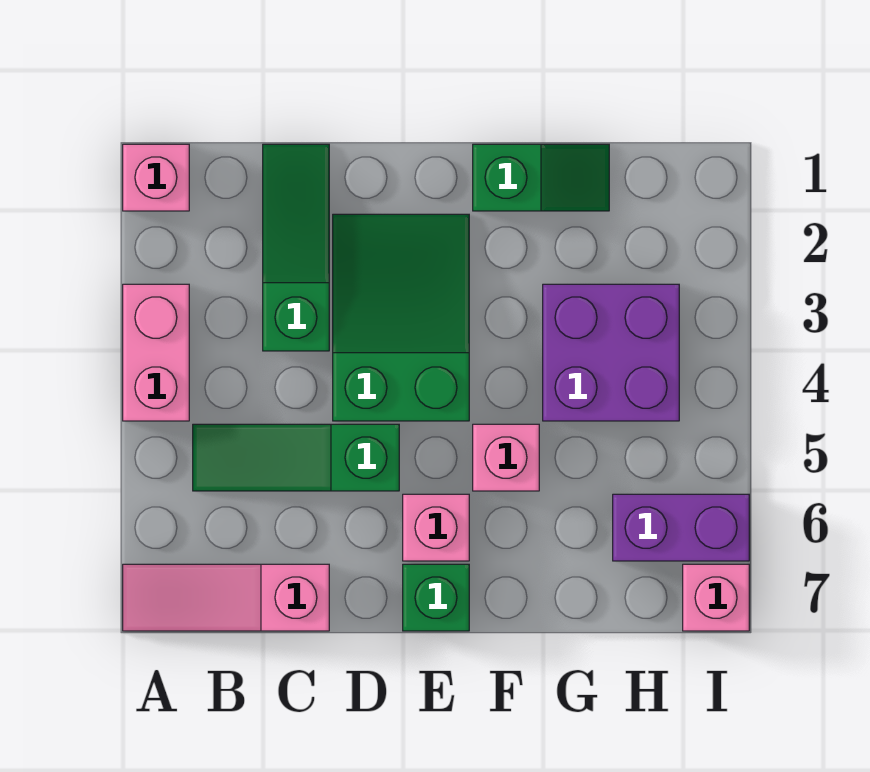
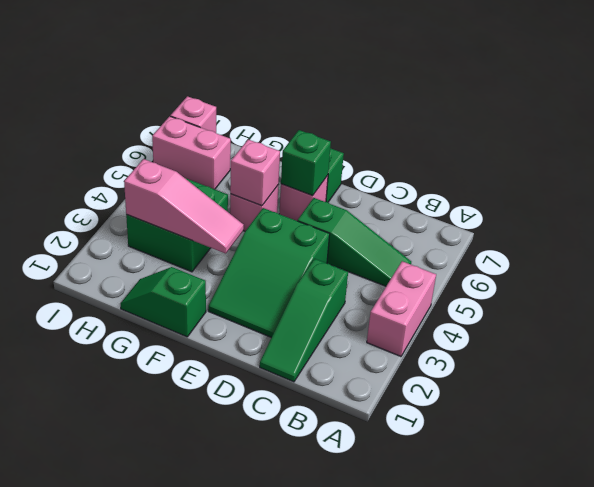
pink brick A1 level 1 -> pink brick F5 level 2
pink slope A7:C7 level 1 top C -> pink slope F3:H3 level 2 top H
none -> green brick E6 level 2
purple brick G3:H4 level 1 -> green brick G3:H4 level 1
purple brick H6:I6 level 1 -> pink brick H6:I6 level 1

